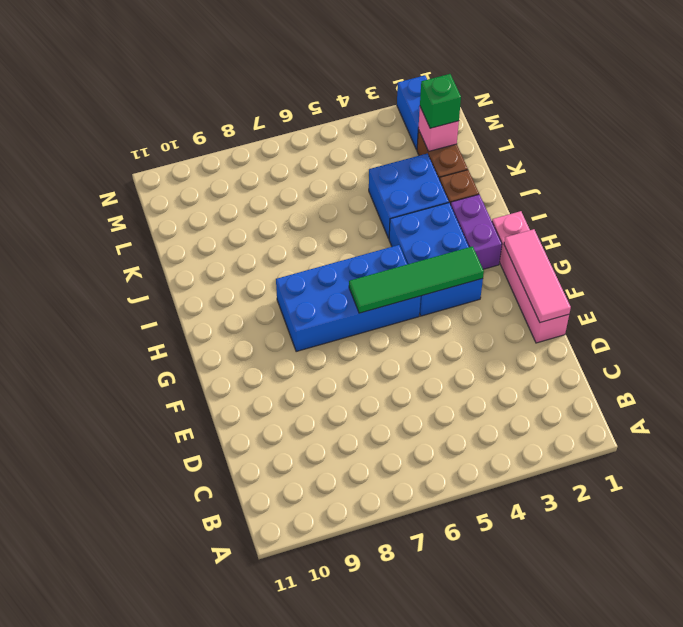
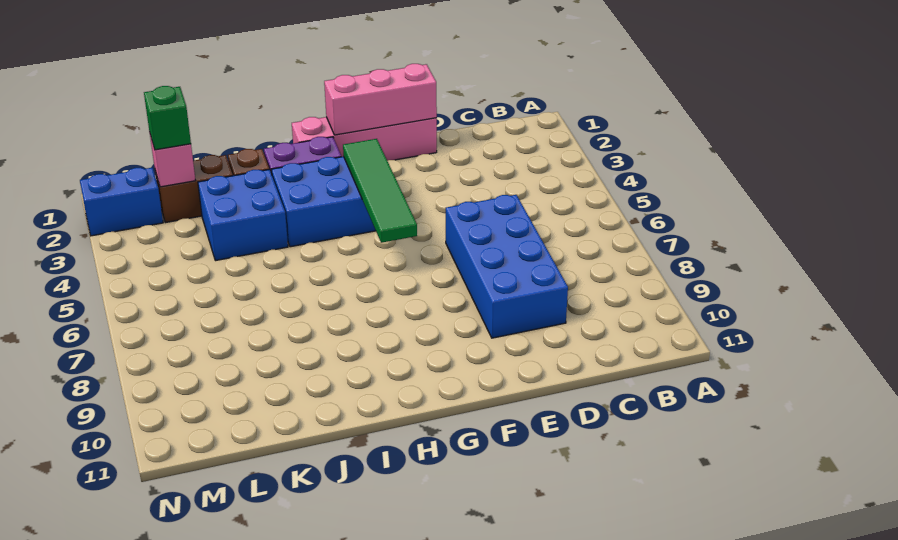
pink tile E1:G1 level 2 -> pink brick E1:G1 level 2
blue brick G5:H8 level 1 -> blue brick D6:E9 level 1

